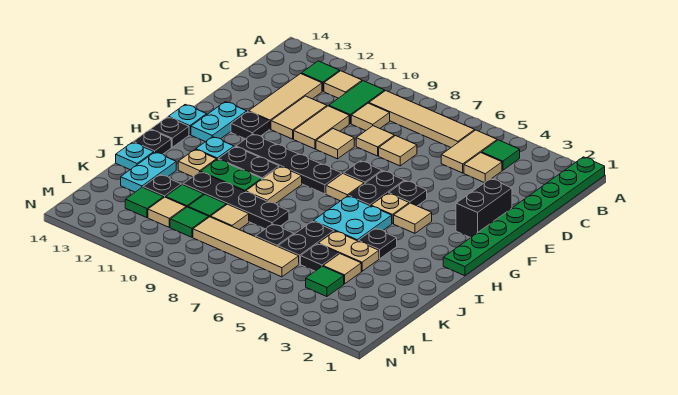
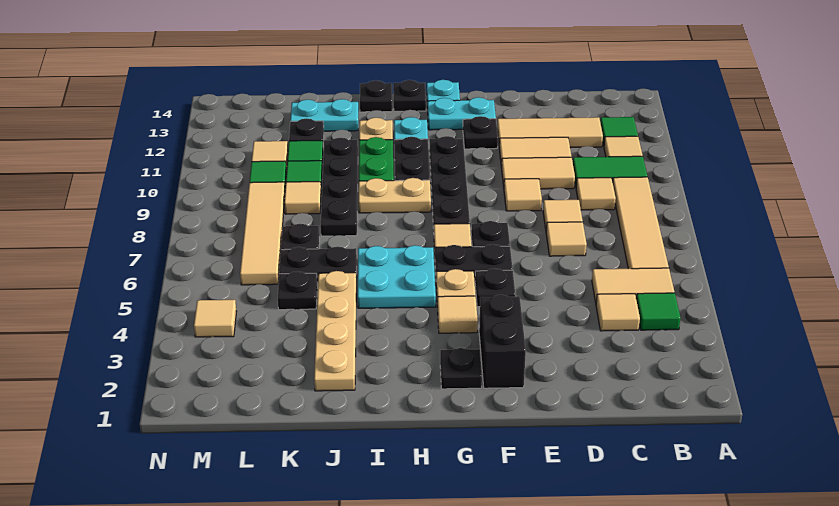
green plate A1:H1 level 1 -> none
black brick E2:F2 level 1 -> black brick F2:F3 level 1
black plate I4 level 1 -> black plate G2 level 1
tan plate J4:J5 level 1 -> tan plate J2:J5 level 1
cyan plate J14 level 1 -> none
tan tile K4 level 1 -> tan tile M4 level 1
green tile L4 level 1 -> none
green tile L12 level 1 -> none

